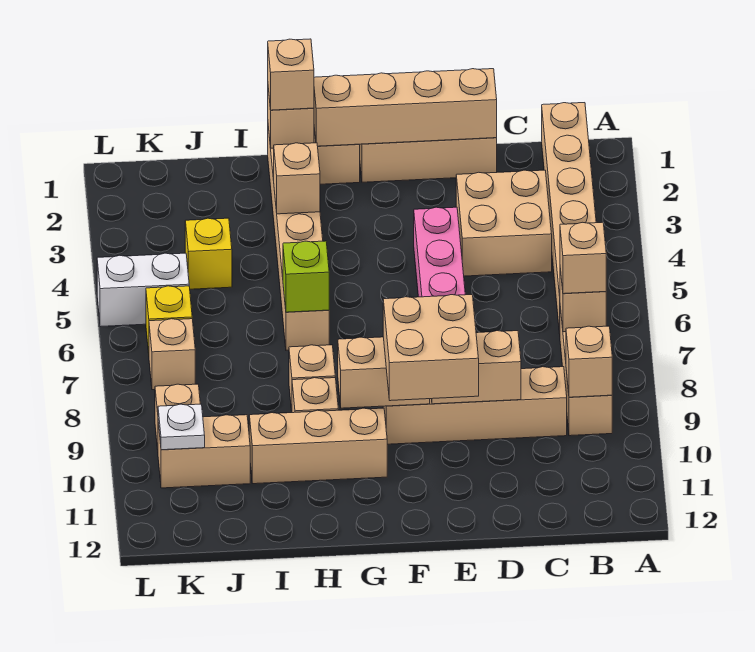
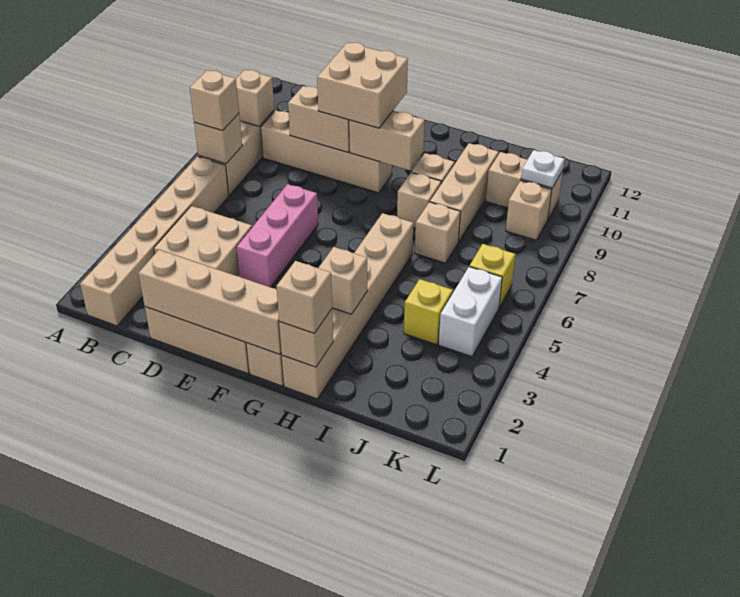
tan brick G10:I10 level 1 -> tan brick I8:I10 level 1
lime brick H6 level 2 -> none
white brick K5:L5 level 1 -> white brick K4:K5 level 1
tan brick K7 level 1 -> tan brick I7 level 1

